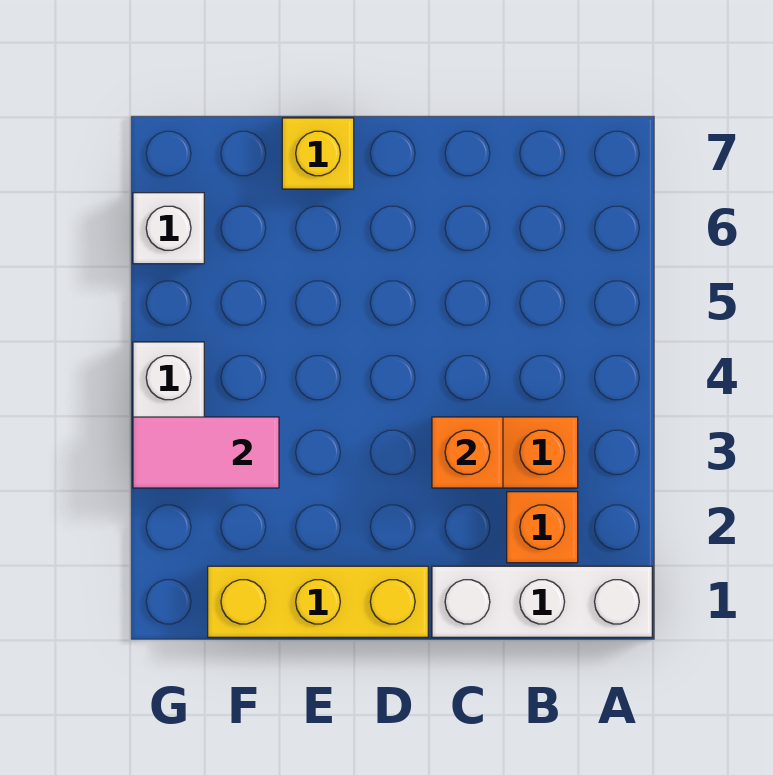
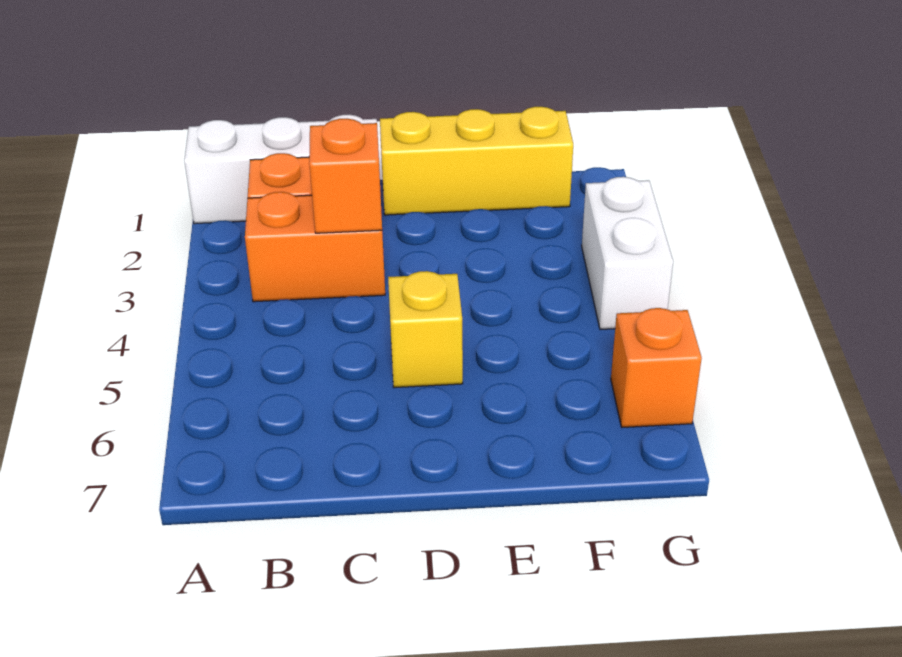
yellow brick E7 level 1 -> yellow brick D5 level 1
pink tile F3:G3 level 2 -> none
white brick G6 level 1 -> orange brick G6 level 1

